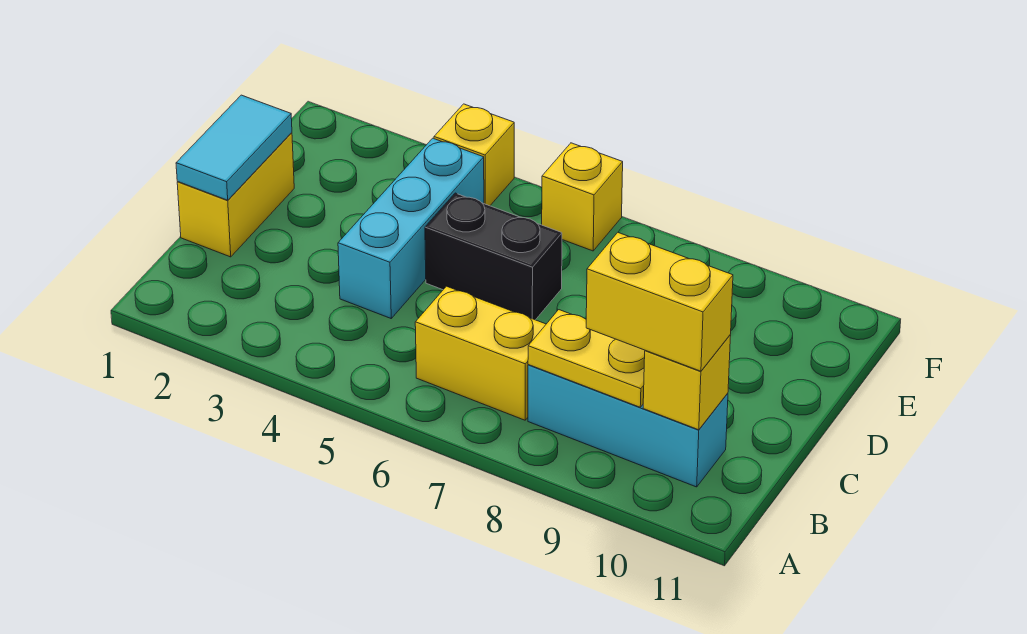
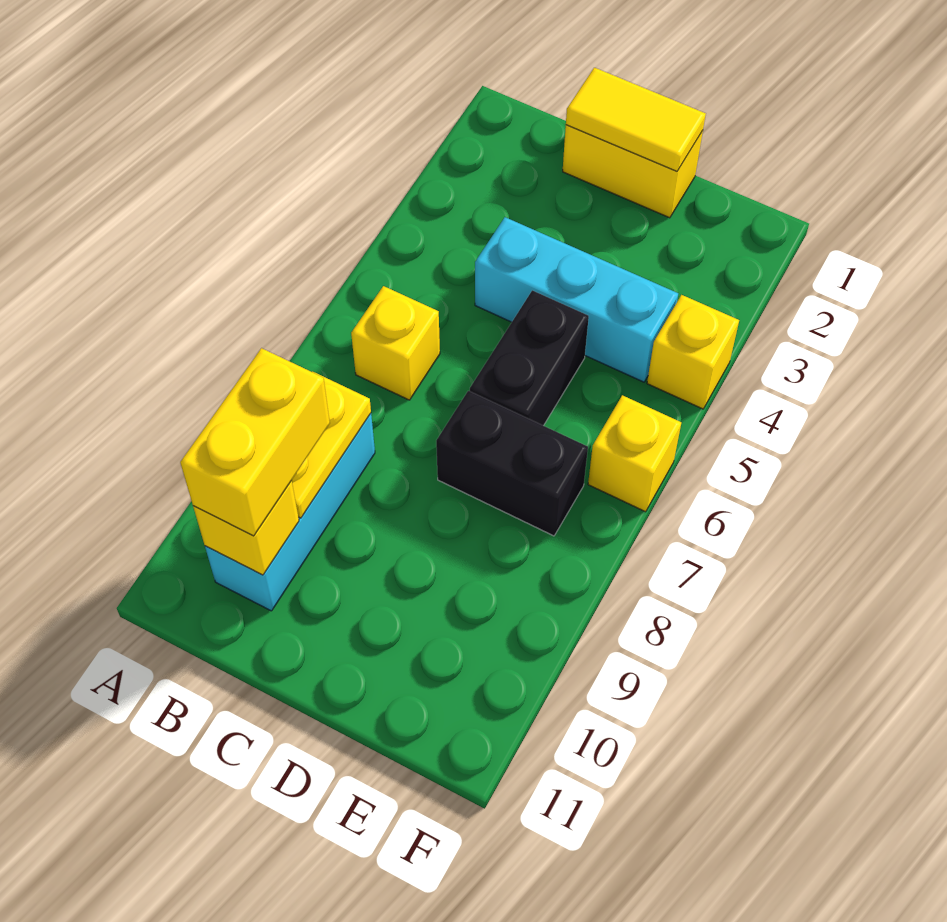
yellow brick B6:B7 level 1 -> yellow brick B6 level 1
cyan tile C1:D1 level 2 -> yellow tile C1:D1 level 2
none -> black brick D7:E7 level 1

